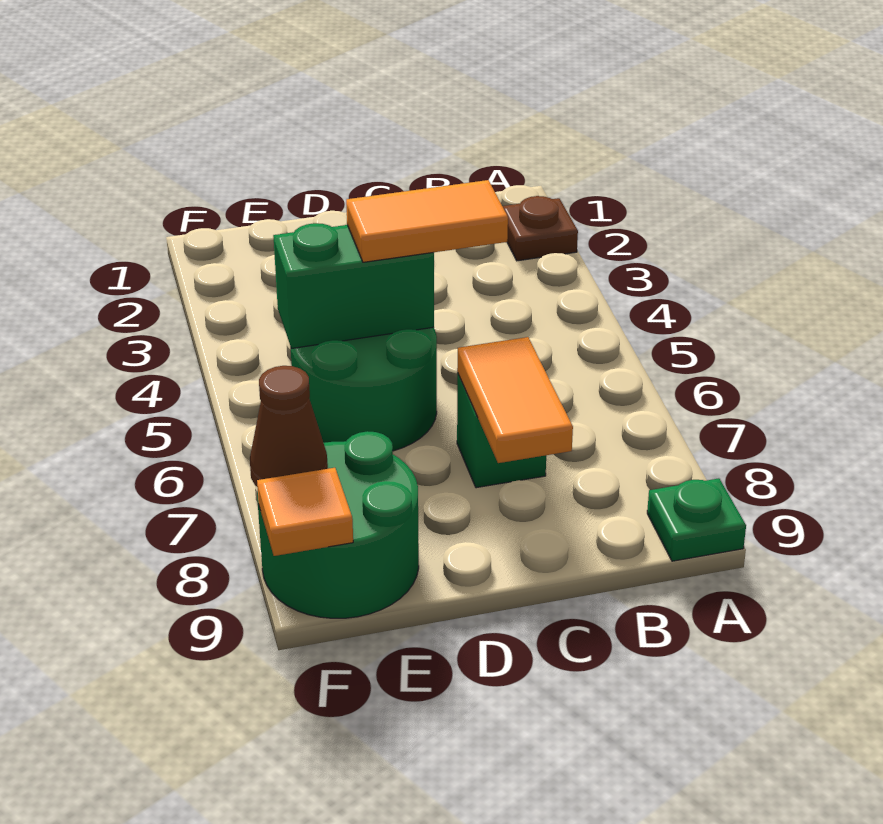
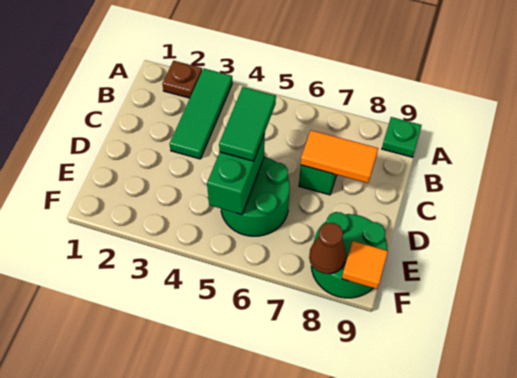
none -> green tile A3:C3 level 1
orange tile C5:D5 level 3 -> green tile C5:D5 level 3

